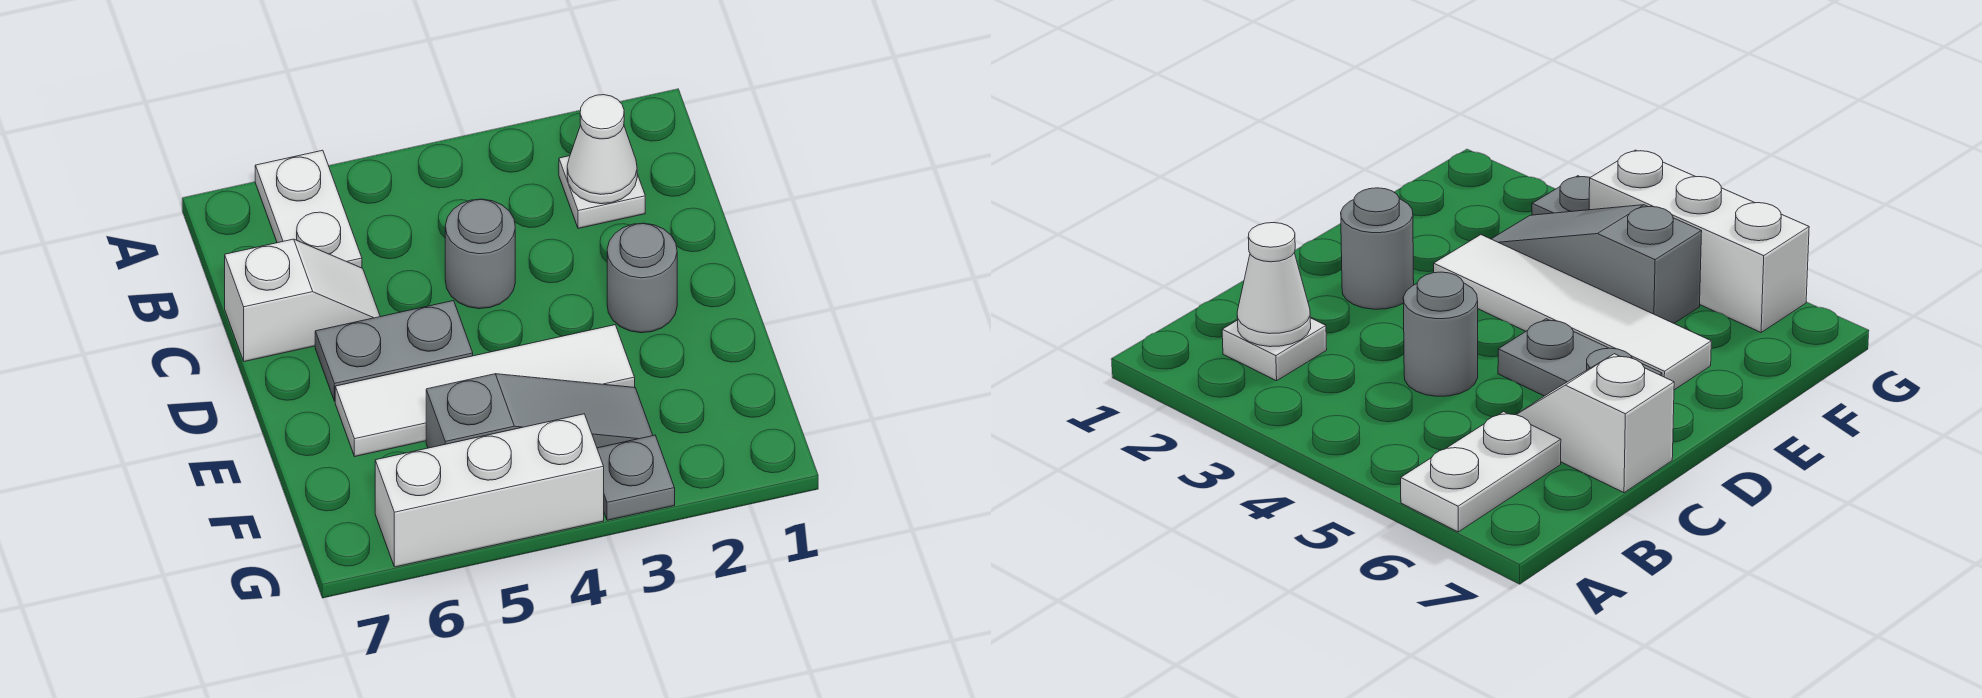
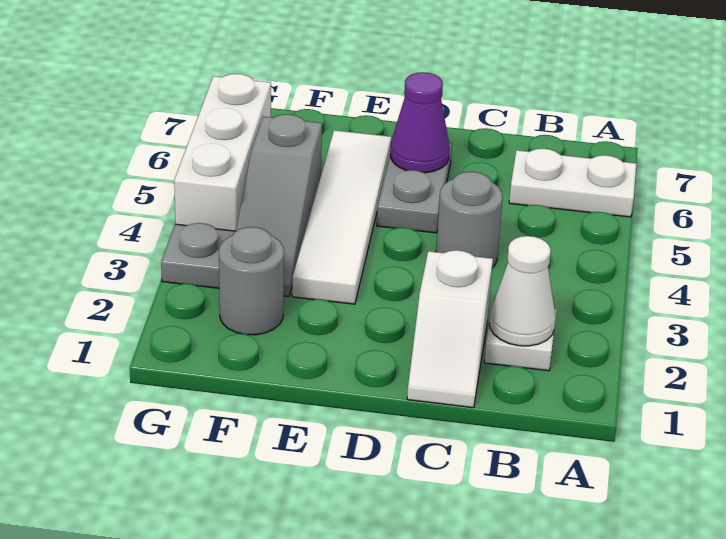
white slope C6:C7 level 1 top 7 -> white slope C1:C2 level 1 top 2
grey round brick D2 level 1 -> grey round brick F2 level 1
none -> purple cone D6 level 2

